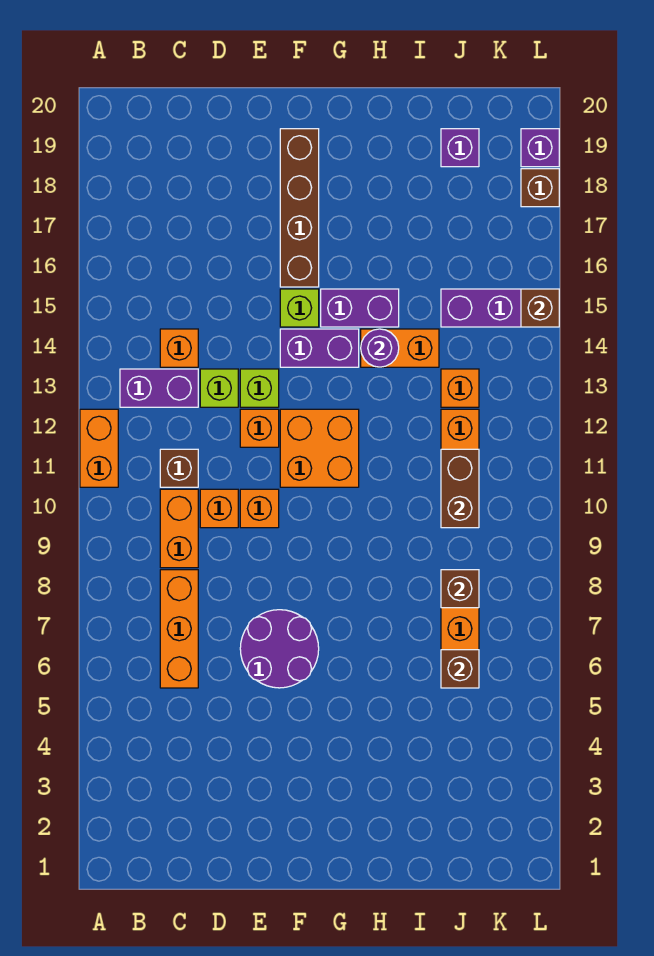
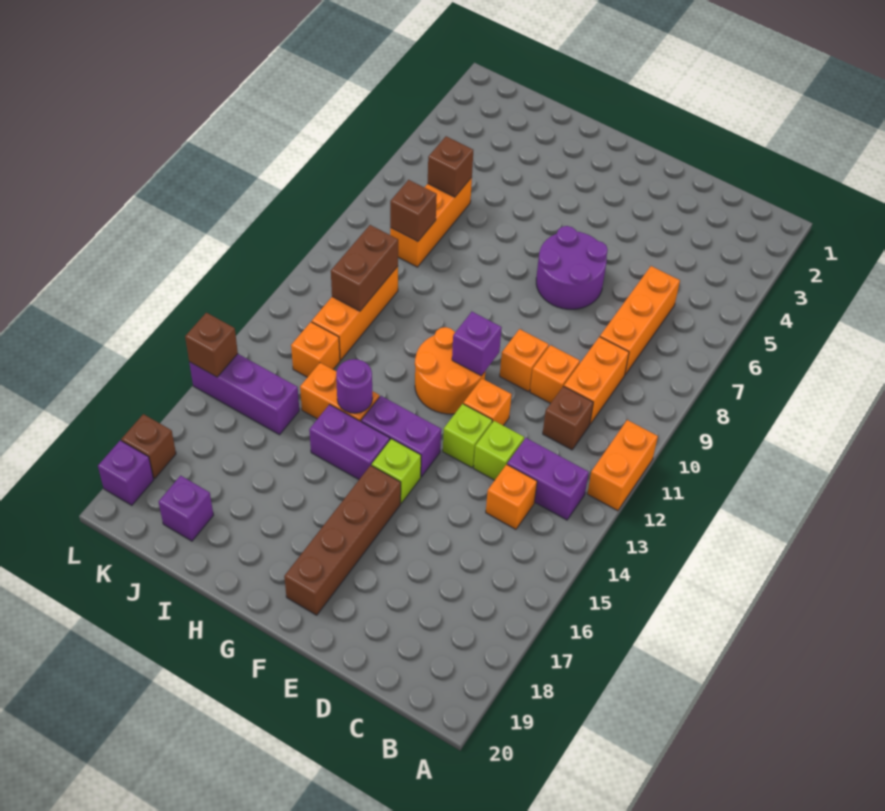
orange brick F11:G12 level 1 -> orange round brick F11:G12 level 1
none -> purple brick F11 level 2

